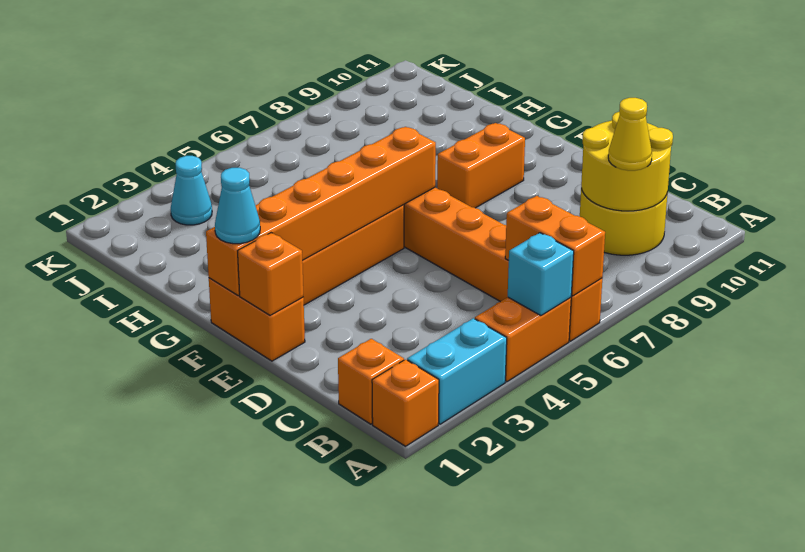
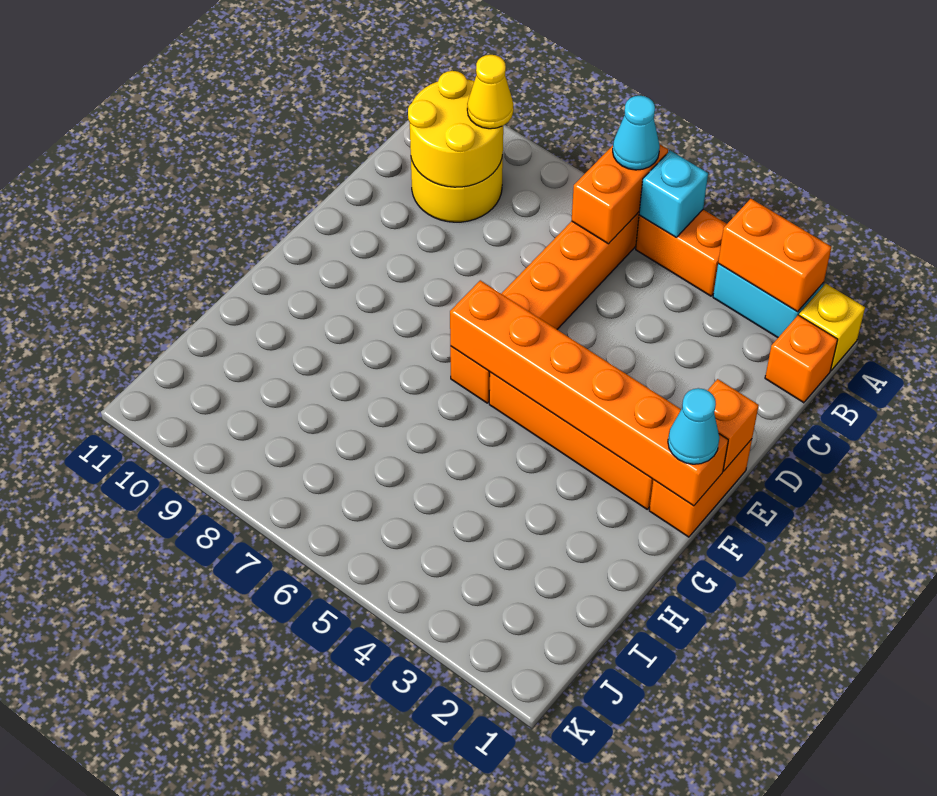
orange brick A1 level 1 -> yellow brick A1 level 1
orange brick F8:F9 level 1 -> orange brick A2:A3 level 2
cyan cone J3 level 1 -> cyan cone A6 level 3

